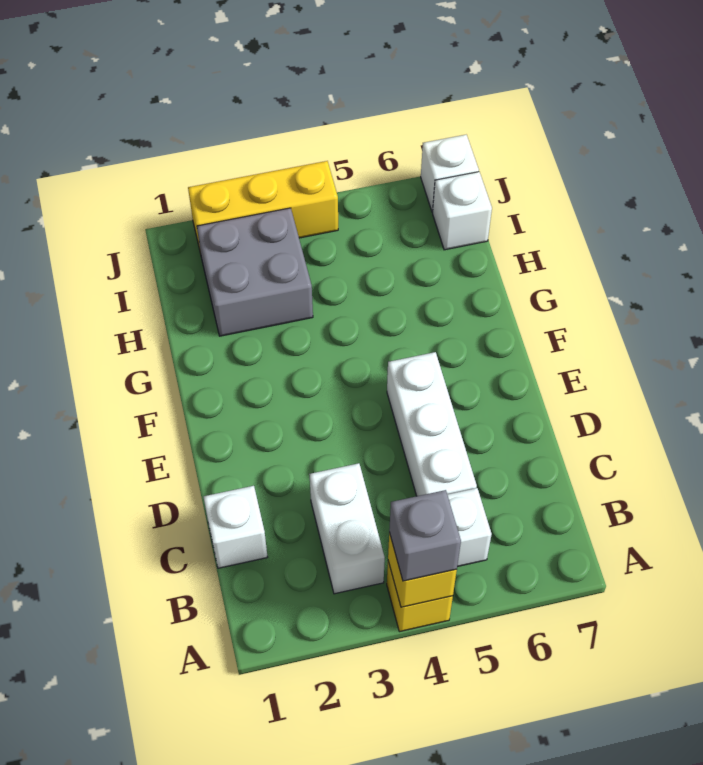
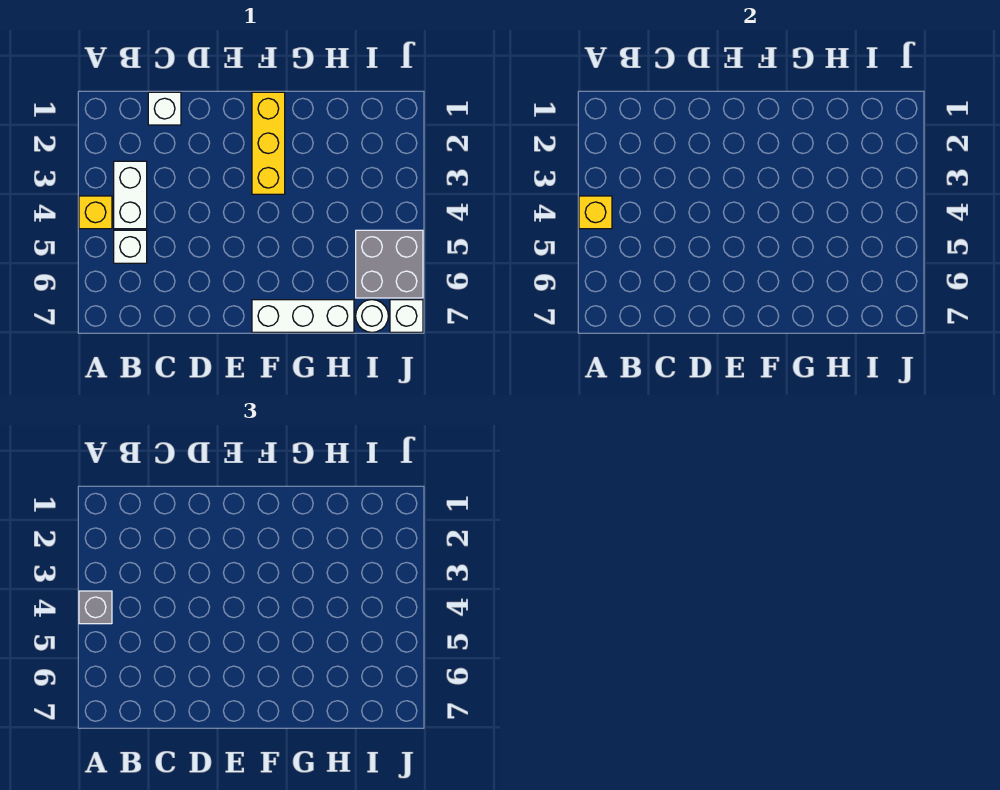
white brick B3:C3 level 1 -> white brick B3:B4 level 1
white brick C5:E5 level 1 -> white brick F7:H7 level 1
grey brick H2:I3 level 1 -> grey brick I5:J6 level 1
white brick I7 level 1 -> white round brick I7 level 1
yellow brick J2:J4 level 1 -> yellow brick F1:F3 level 1

